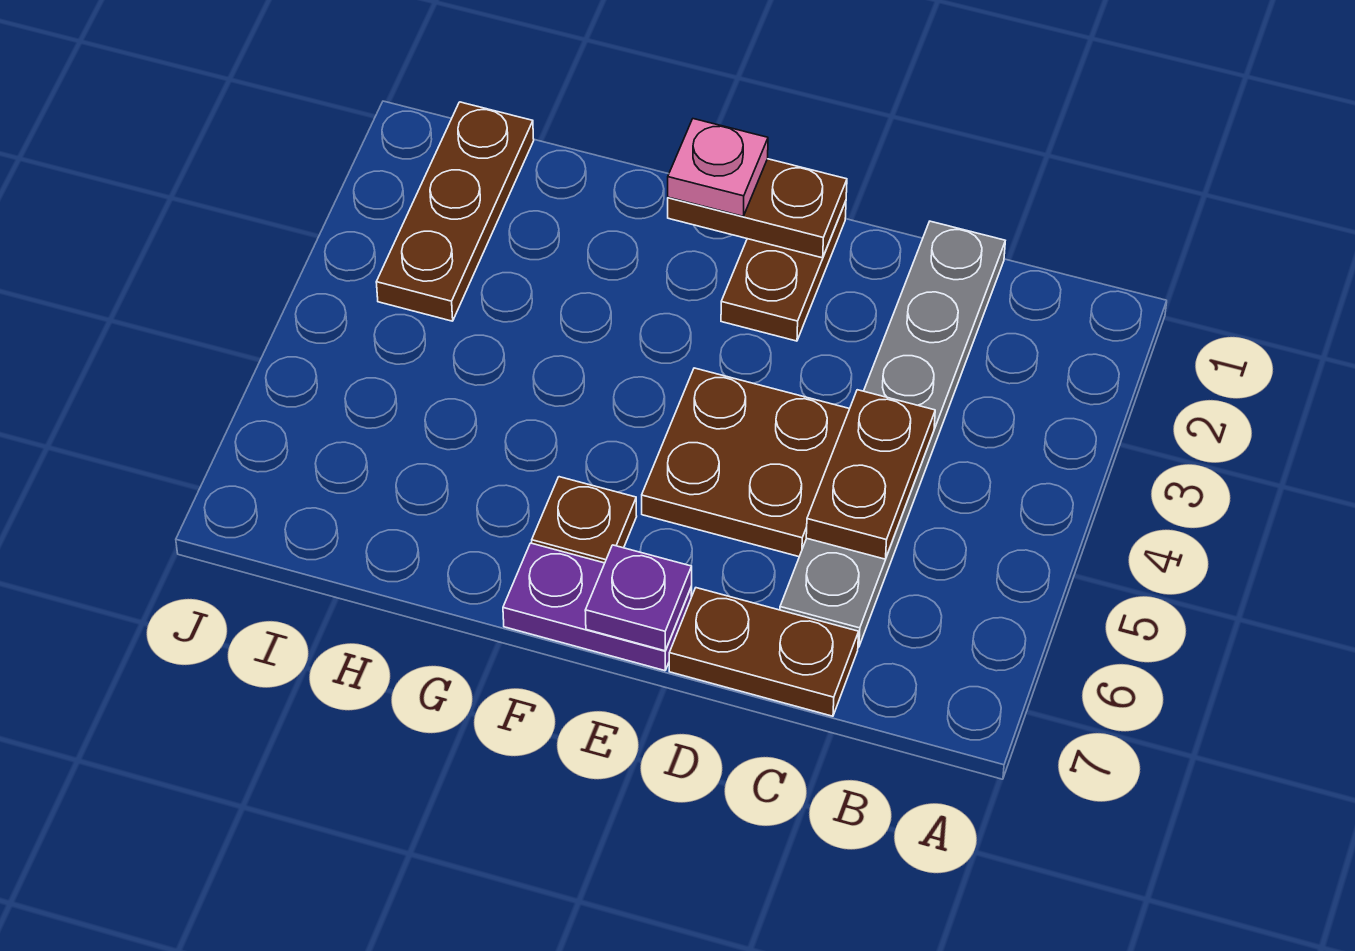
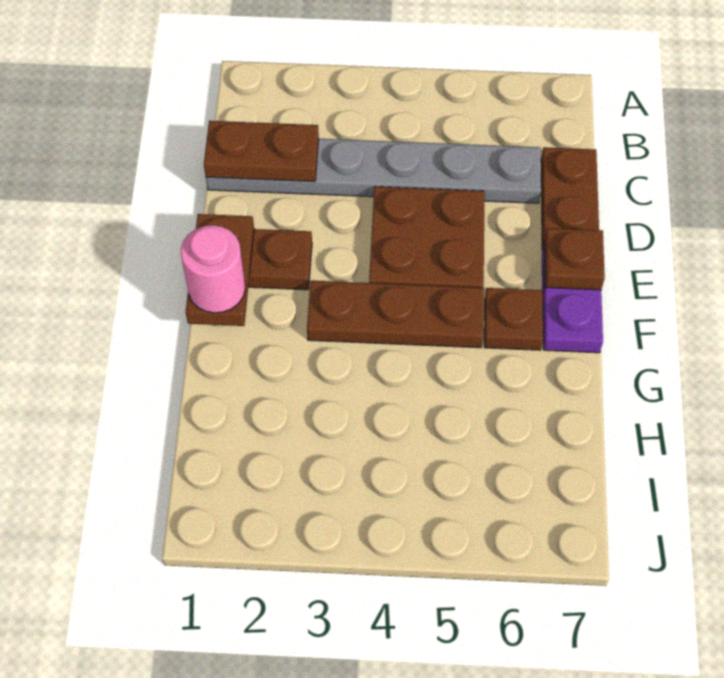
brown plate C4:C5 level 2 -> brown plate C1:C2 level 2
purple plate E7 level 2 -> brown plate E7 level 2
pink plate F1 level 3 -> pink round brick F1 level 3
brown plate I1:I3 level 1 -> brown plate F3:F5 level 1

